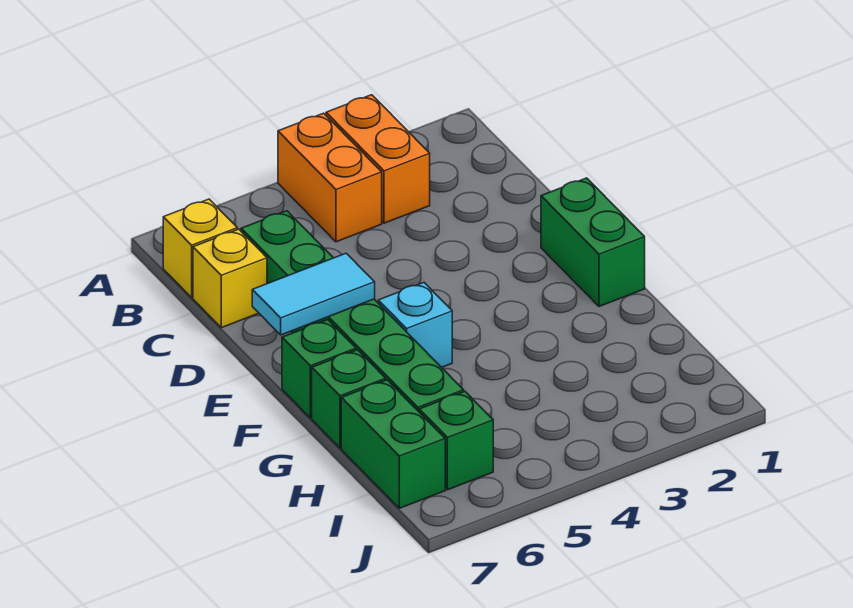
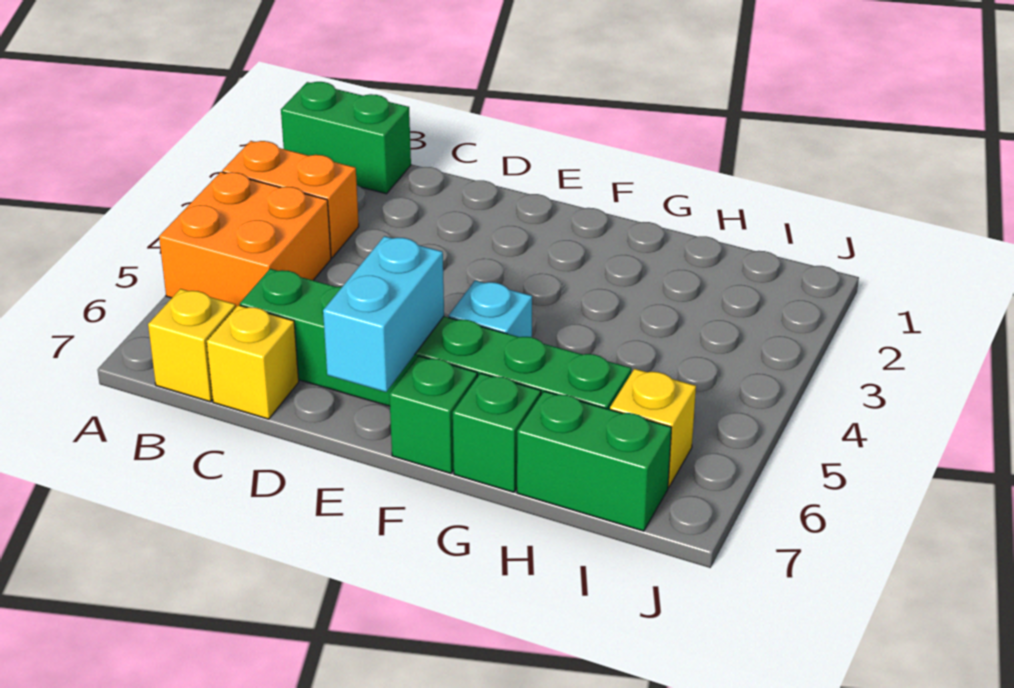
orange brick A4:B4 level 1 -> orange brick A4:B5 level 1
green brick E1:F1 level 1 -> green brick A1:B1 level 1
cyan tile E6:E7 level 2 -> cyan brick E6:E7 level 2
green brick I6 level 1 -> yellow brick I6 level 1

